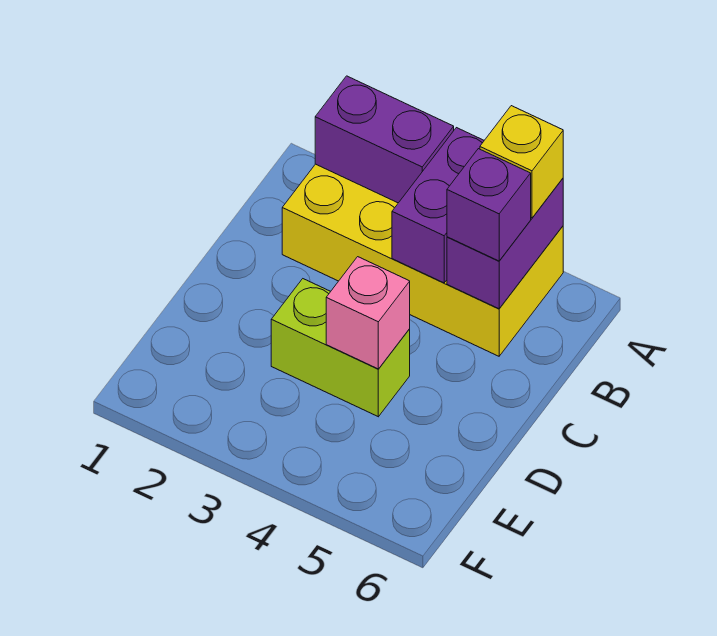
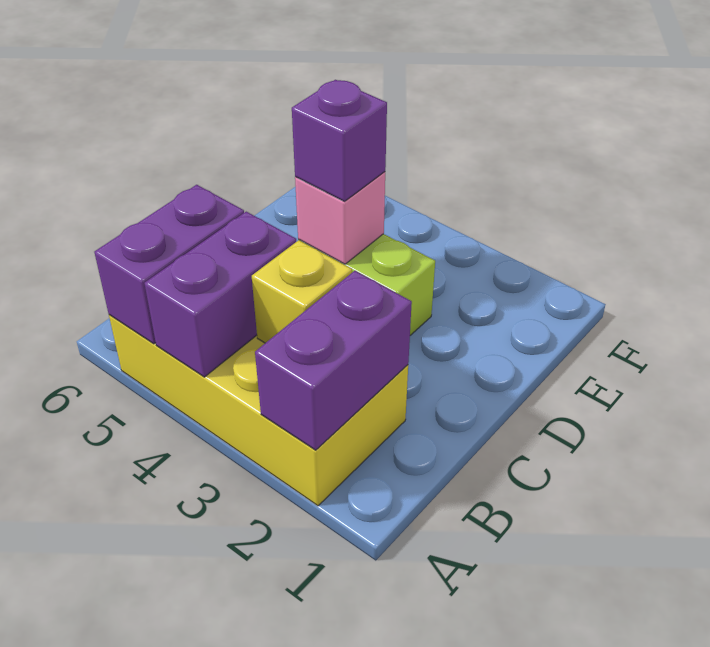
purple brick A2:A3 level 2 -> purple brick A2:B2 level 2
yellow brick A5 level 3 -> yellow brick B3 level 2
purple brick B5 level 3 -> purple brick D4 level 3

